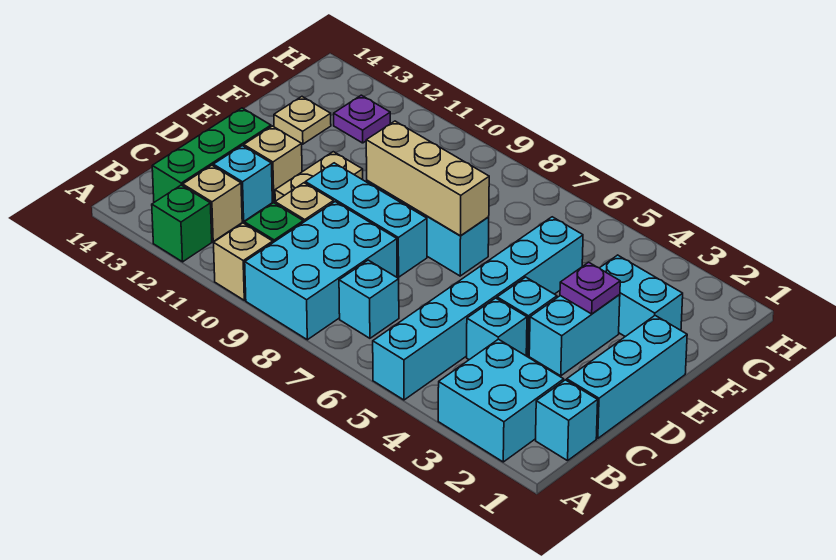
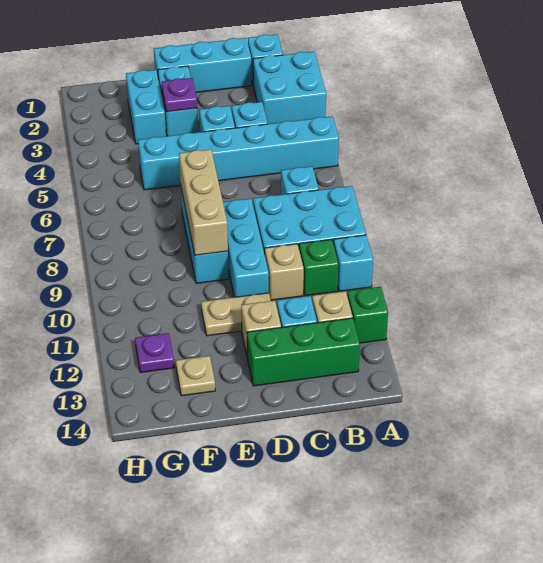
tan brick A10 level 1 -> cyan brick A10 level 1
cyan brick D3:E3 level 1 -> cyan brick E2:E3 level 1

